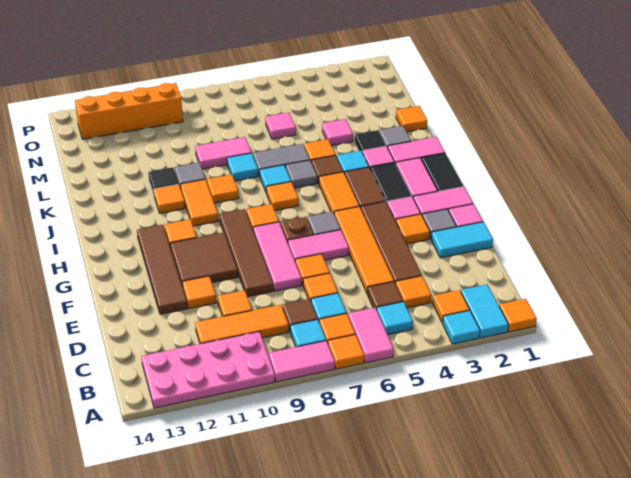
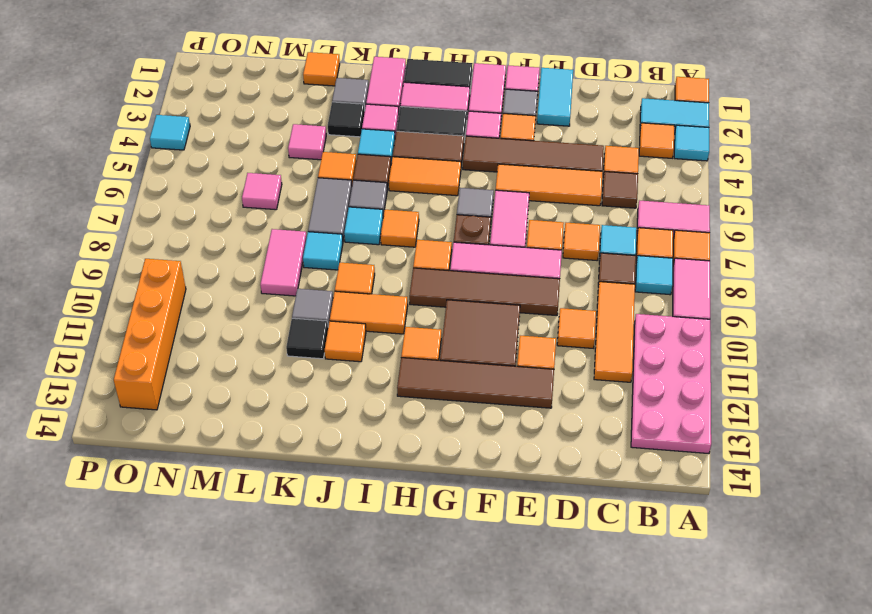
cyan tile B5 level 1 -> cyan tile P4 level 1
orange tile D5:G5 level 1 -> orange tile D5:F5 level 1

